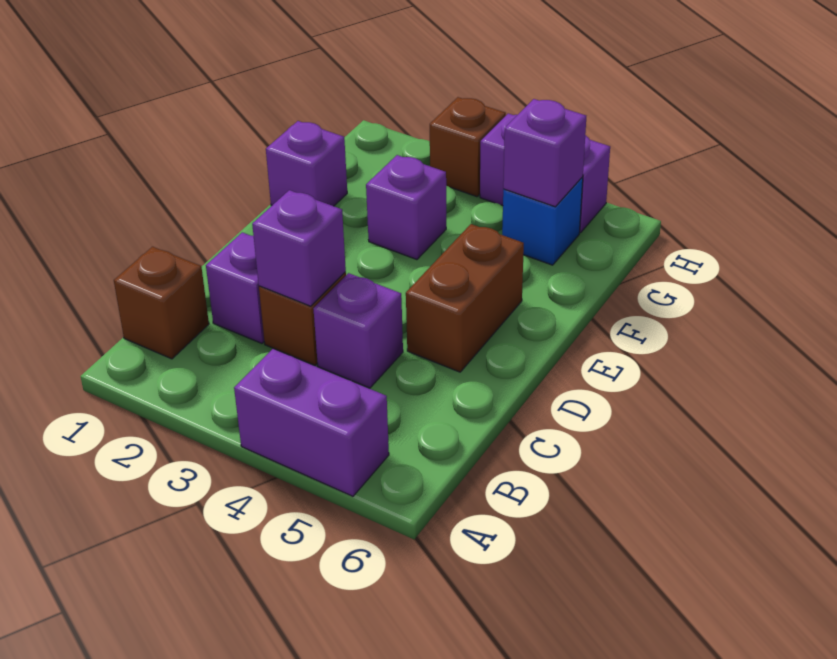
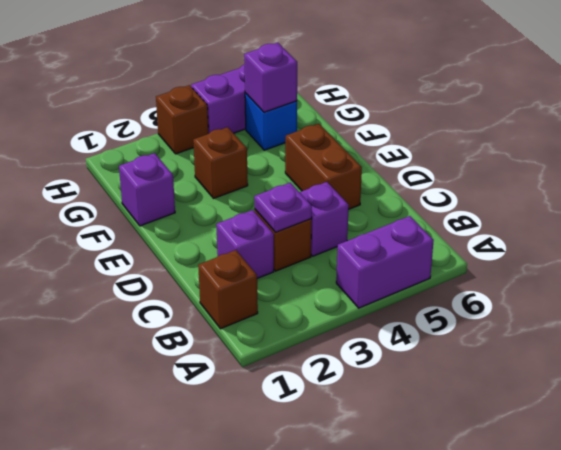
purple brick C3 level 2 -> purple plate C3 level 2
purple brick F3 level 1 -> brown brick F3 level 1

